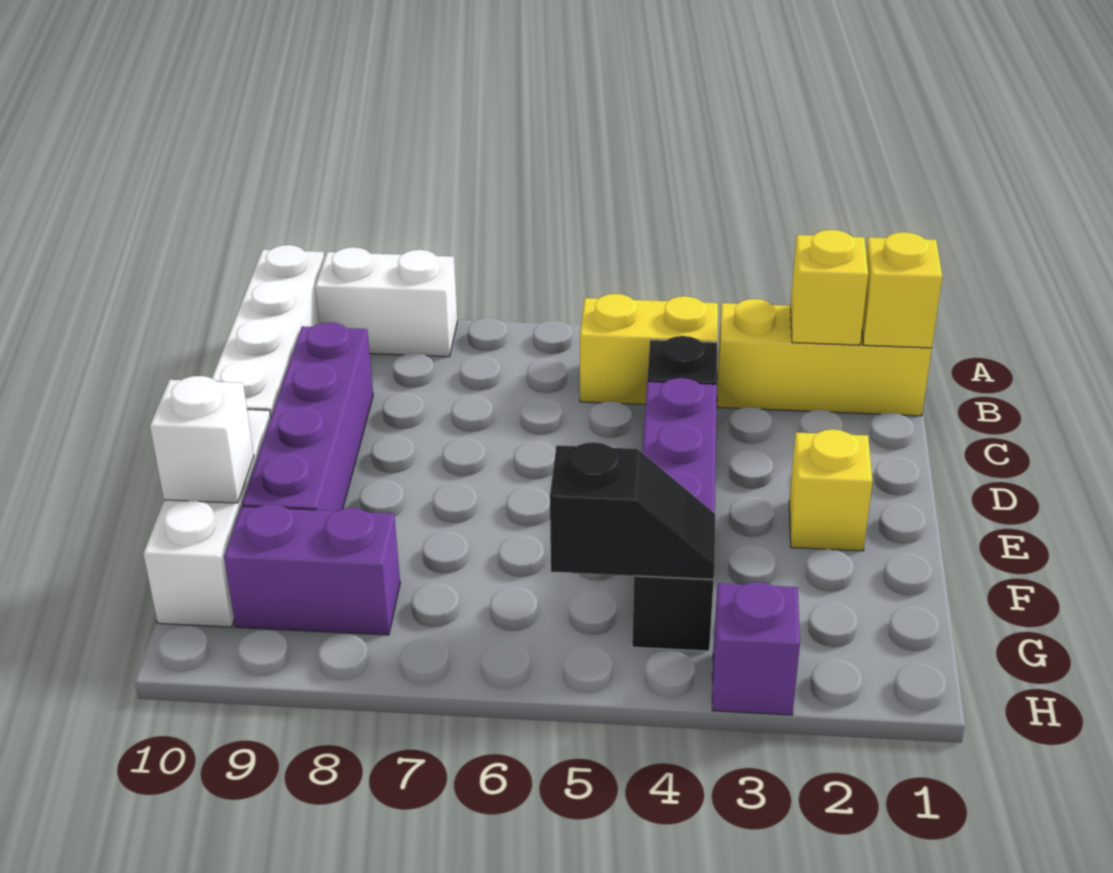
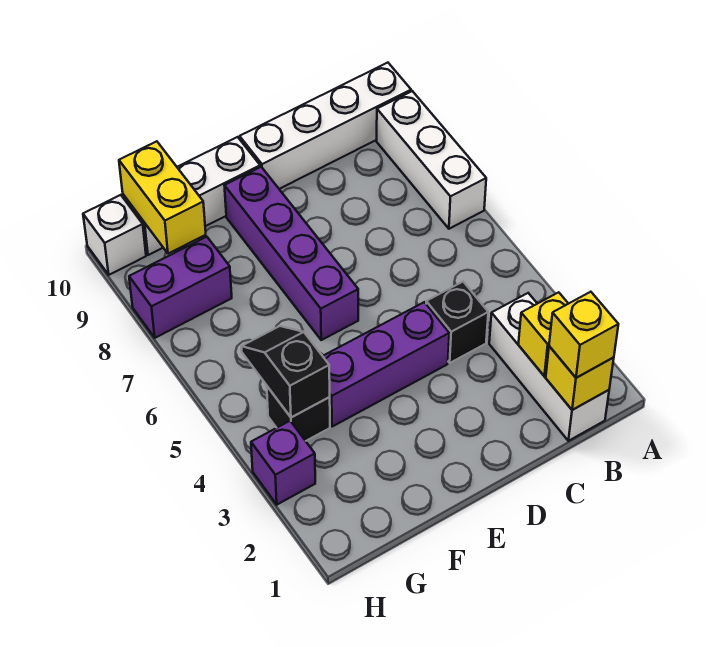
white brick A8:A9 level 1 -> white brick A7:A9 level 1
yellow brick B1:B3 level 1 -> white brick B1:B3 level 1
yellow brick B4:B5 level 1 -> yellow brick G9:G10 level 2
purple brick C9:F9 level 1 -> purple brick E6:E9 level 1
yellow brick E2 level 1 -> yellow brick B1 level 3
white brick F10 level 2 -> white brick H10 level 1
black slope G4:G5 level 2 top 5 -> black slope G4:G5 level 2 top 4
purple brick G8:G9 level 1 -> purple brick G8:H8 level 1

